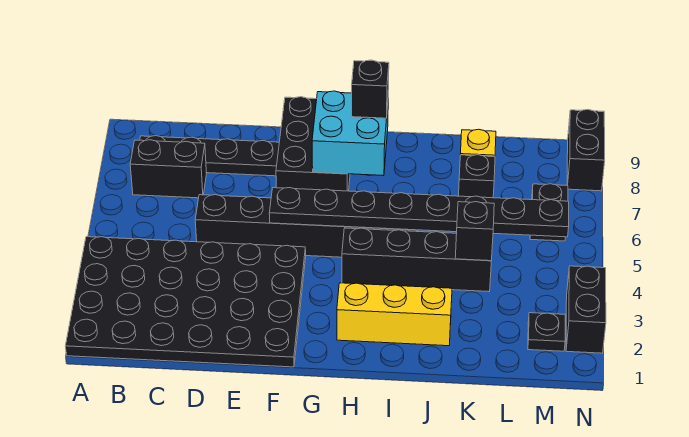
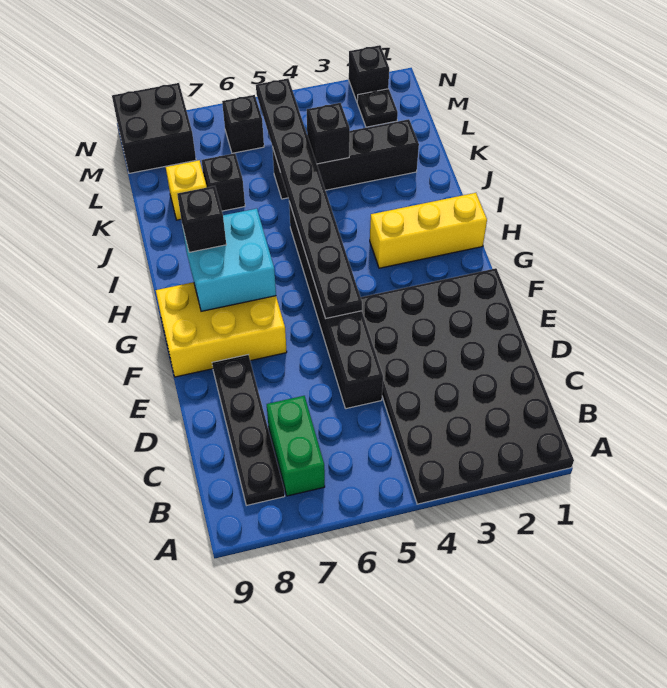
black brick B7:C7 level 1 -> green brick B7:C7 level 1
black brick F7:G9 level 1 -> yellow brick F7:G9 level 1
yellow brick H2:J2 level 1 -> yellow brick H1:H3 level 1
black brick H4:K4 level 1 -> black brick K2:K5 level 1
black brick N2:N3 level 1 -> black brick N2 level 1
black brick N8:N9 level 1 -> black brick M8:N9 level 1

